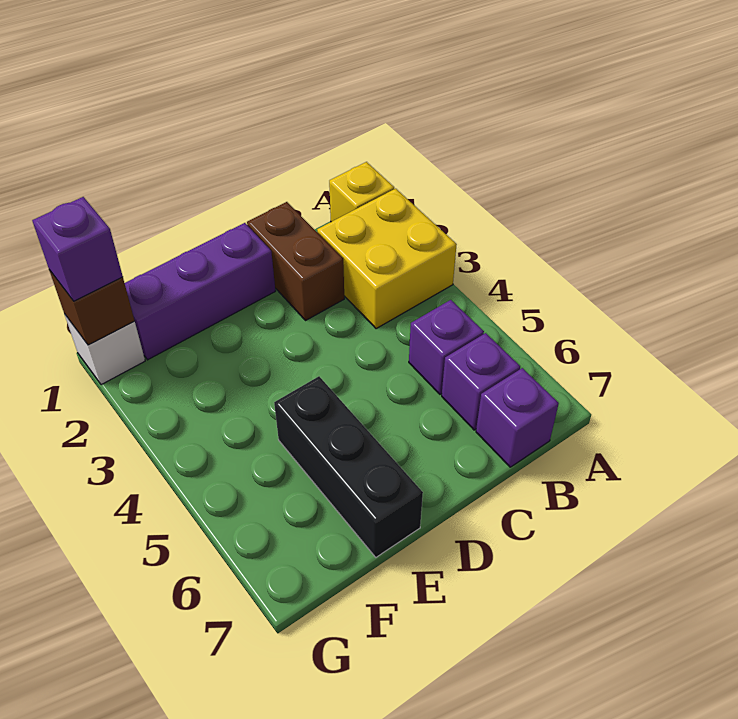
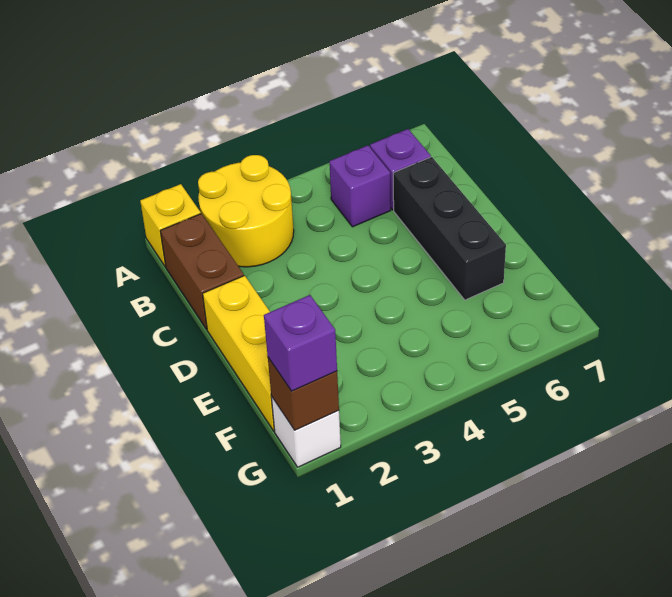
yellow brick A2:B3 level 1 -> yellow round brick A2:B3 level 1
purple brick B7 level 1 -> none
brown brick C1:C2 level 1 -> brown brick B1:C1 level 1
purple brick D1:F1 level 1 -> yellow brick D1:F1 level 1
black brick E5:E7 level 1 -> black brick C6:E6 level 1

